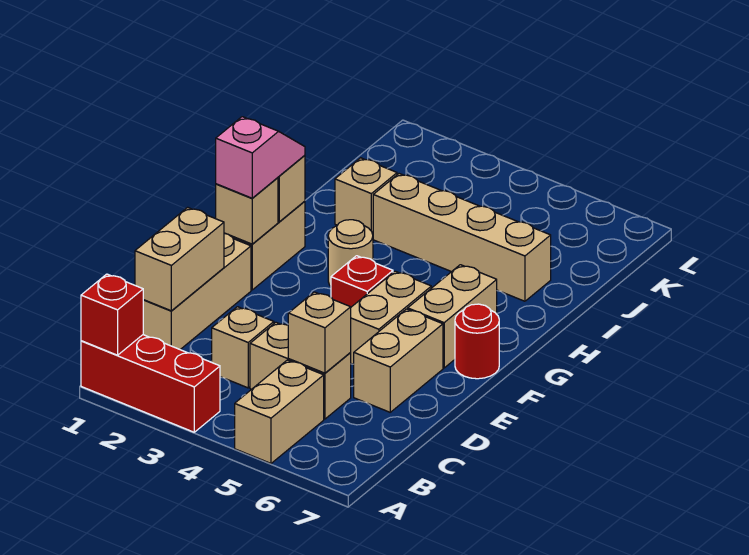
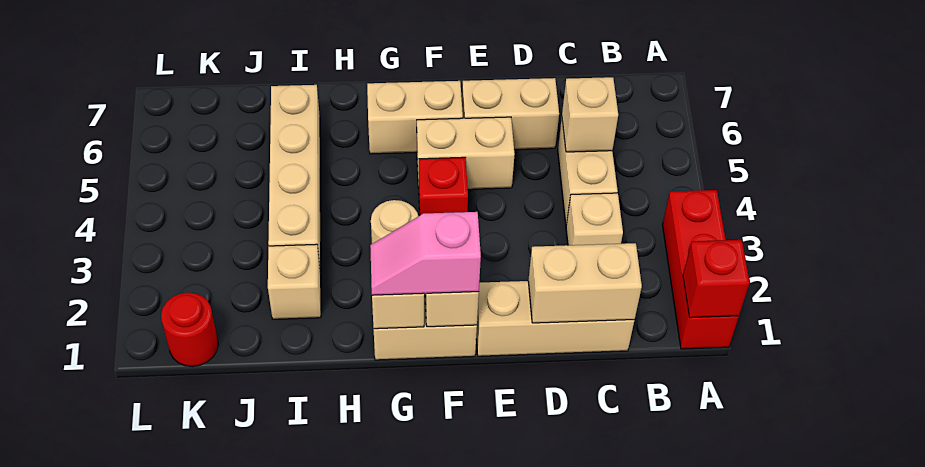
tan brick A5:B5 level 1 -> none
red round brick F7 level 1 -> red round brick K1 level 1

